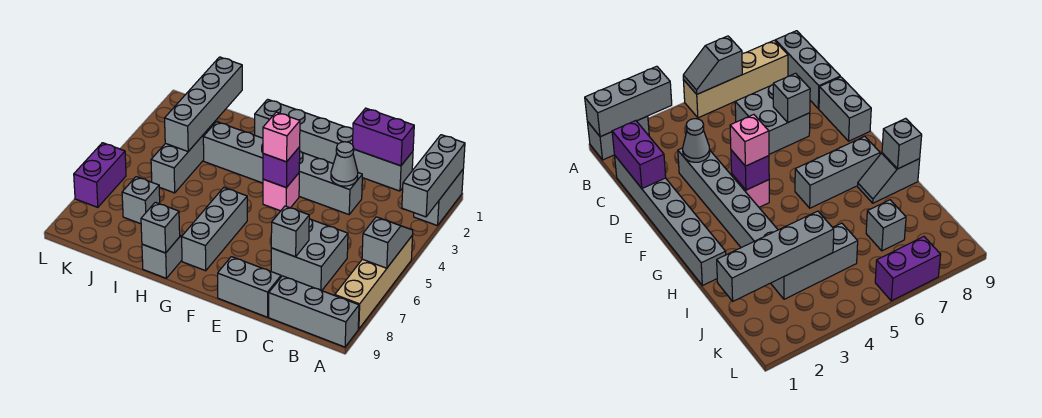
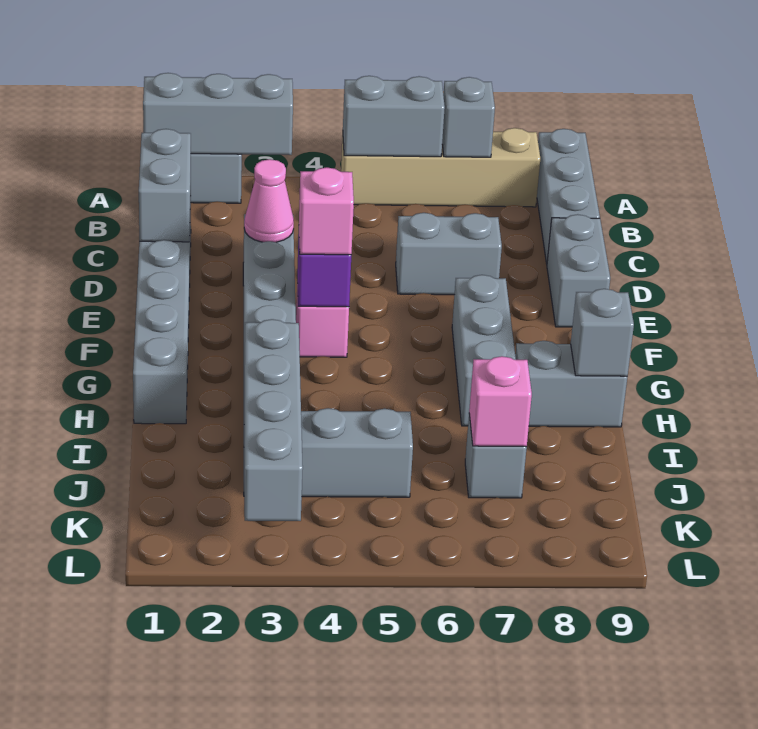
grey slope A5:A6 level 2 top 6 -> grey brick A5:A6 level 2
purple brick C1:D1 level 2 -> grey brick C1:D1 level 2
grey brick C6:D7 level 1 -> grey brick D6:D7 level 1
grey cone D3 level 2 -> pink cone D3 level 2
grey brick D7 level 2 -> grey brick A7 level 2
grey brick G6:G8 level 1 -> grey brick F7:H7 level 1
grey slope H8:H9 level 1 top 9 -> grey brick H8:H9 level 1
grey brick J1:J4 level 2 -> grey brick I3:L3 level 2
none -> pink brick J7 level 2
purple brick L6:L7 level 1 -> none

